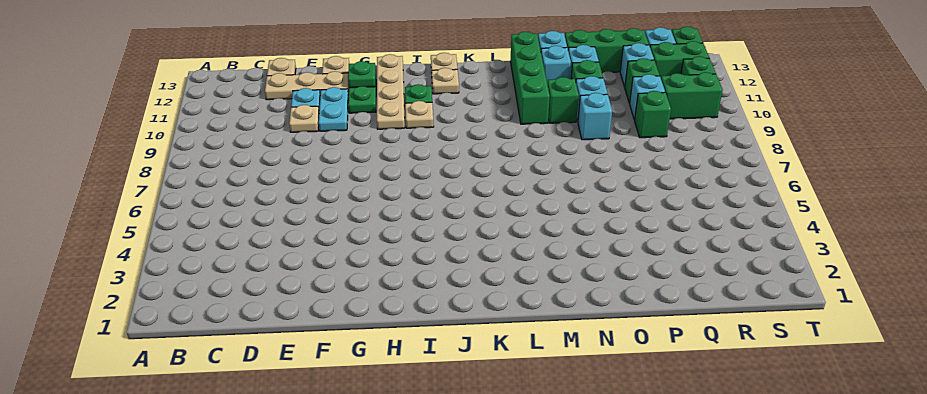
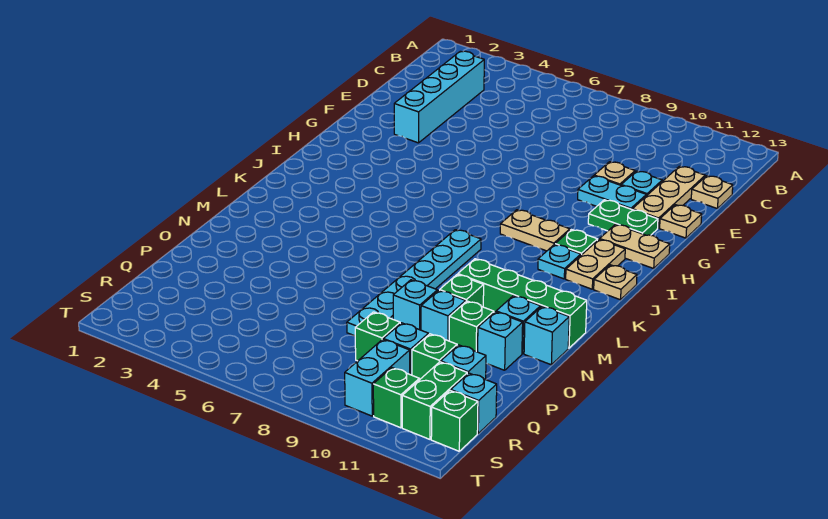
none -> cyan brick C3:F3 level 1
green plate G12 level 2 -> none
tan plate H10:H13 level 1 -> tan plate H12:H13 level 1
tan plate I10 level 1 -> tan plate I9:I10 level 1
none -> cyan plate J11 level 1
tan plate J12 level 1 -> tan plate I12:J12 level 1
none -> cyan plate K8:P8 level 1
green brick O13:Q13 level 1 -> none
green brick R10:S10 level 1 -> cyan brick R10:S10 level 1

